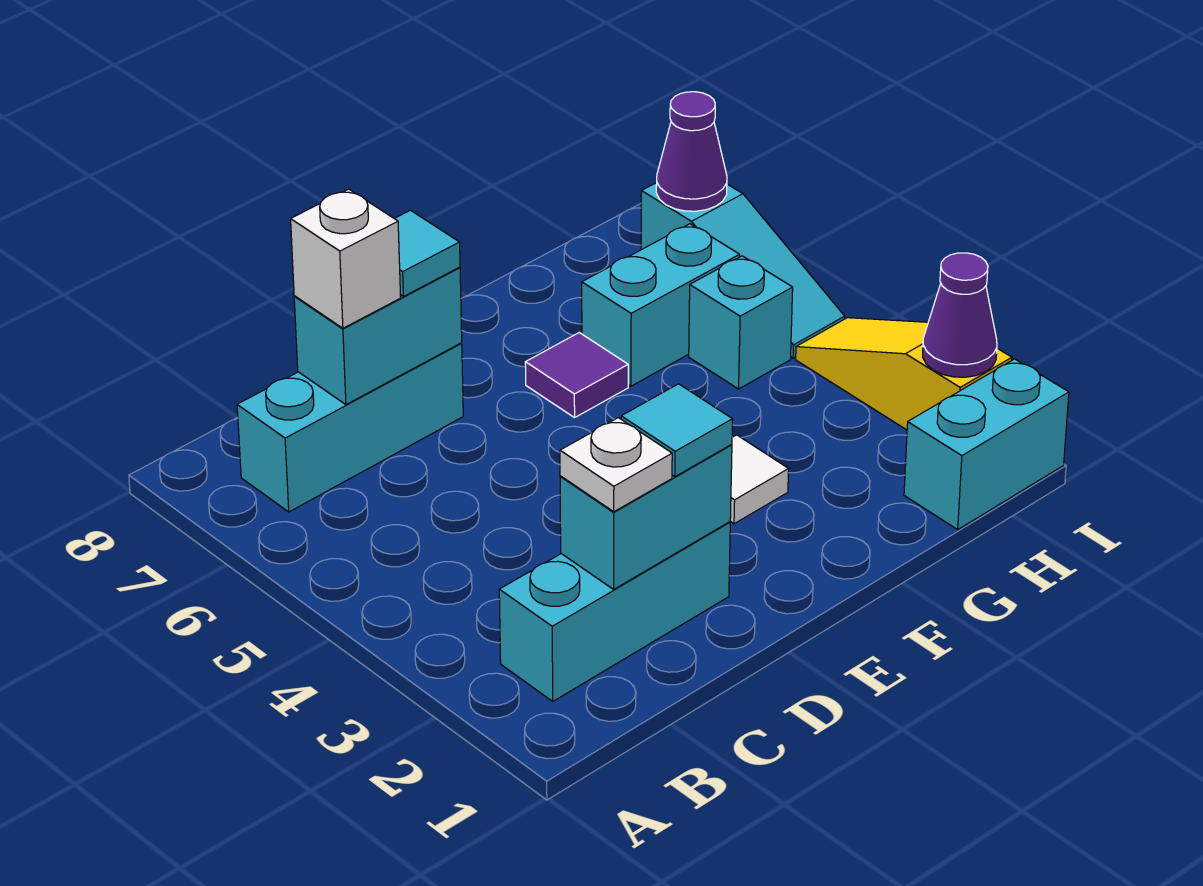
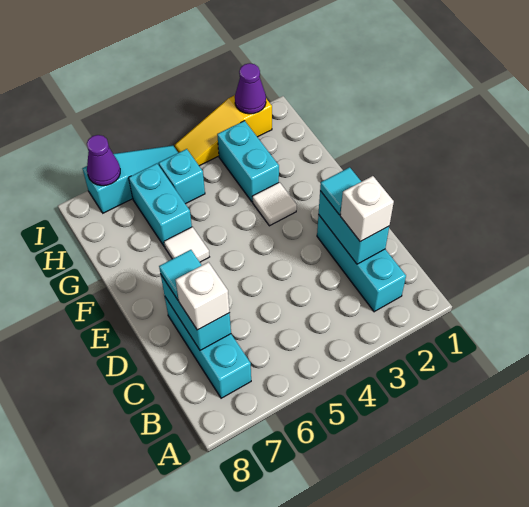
white plate C2 level 3 -> white brick C2 level 3
purple tile F6 level 1 -> white tile F6 level 1
cyan brick H1:I1 level 1 -> cyan brick G3:H3 level 1

